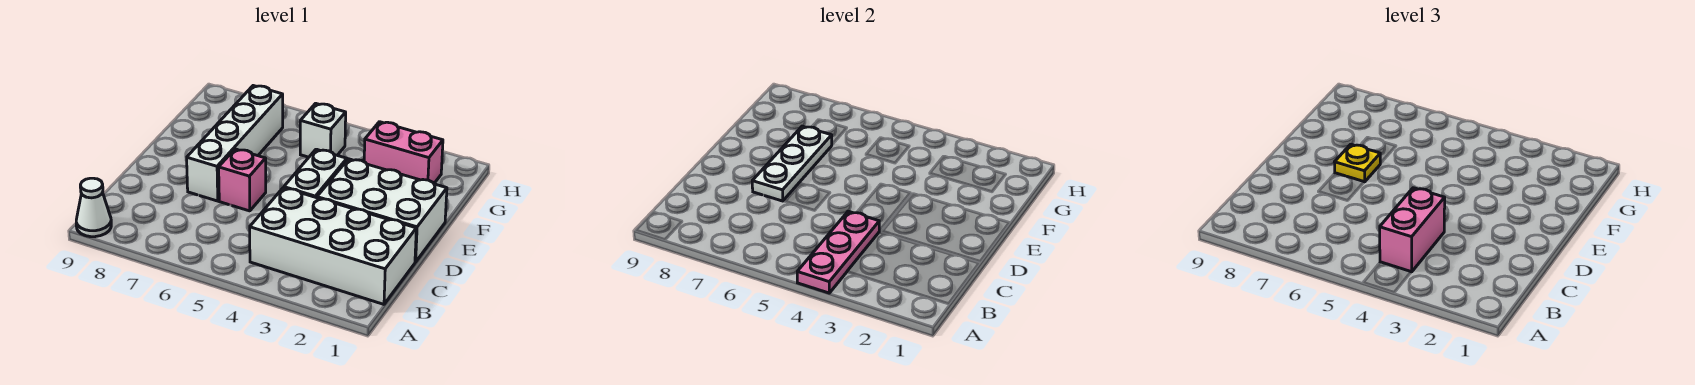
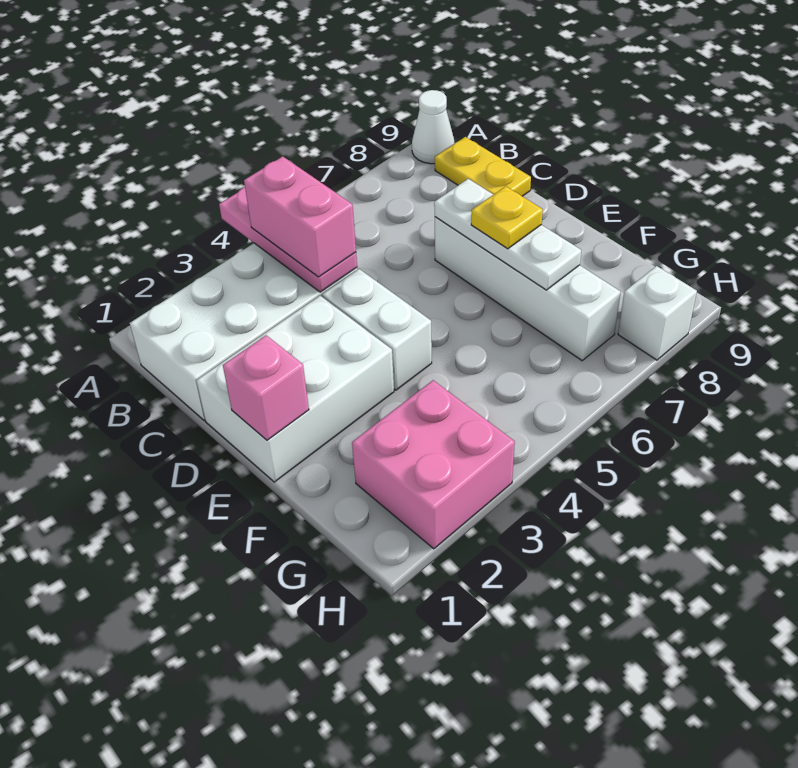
none -> yellow plate B9:C9 level 1
pink brick D6 level 1 -> pink brick E1 level 2
pink brick G2:G3 level 1 -> pink brick G2:H3 level 1
white brick G5 level 1 -> white brick H8 level 1

